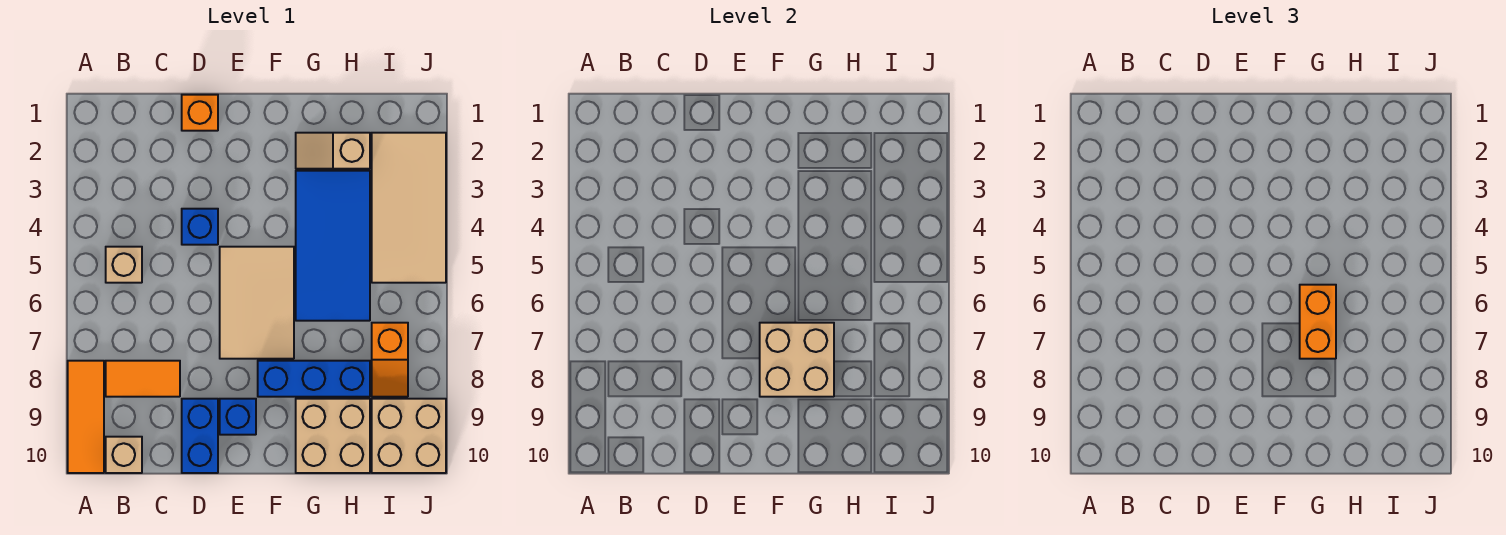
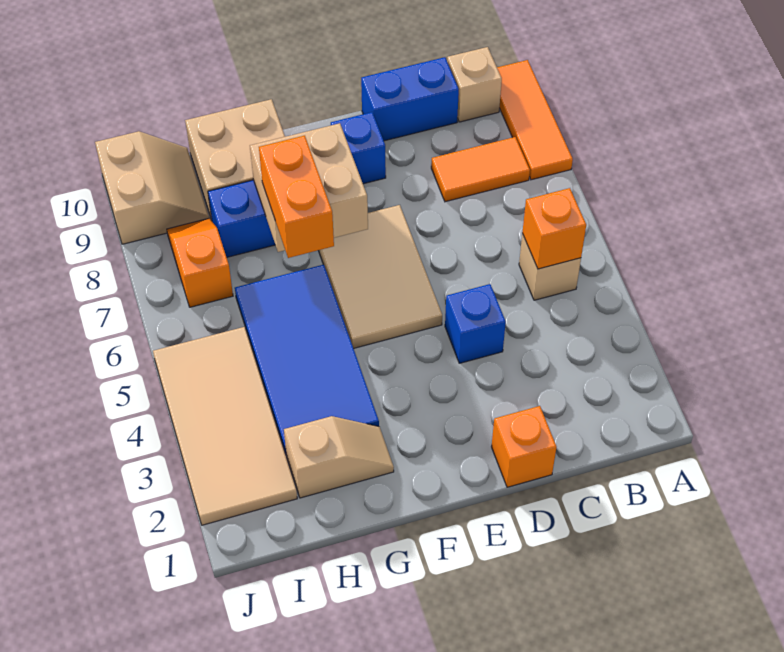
none -> orange brick B5 level 2
blue brick D9:D10 level 1 -> blue brick C10:D10 level 1
tan brick I9:J10 level 1 -> tan slope I9:J10 level 1 top J

